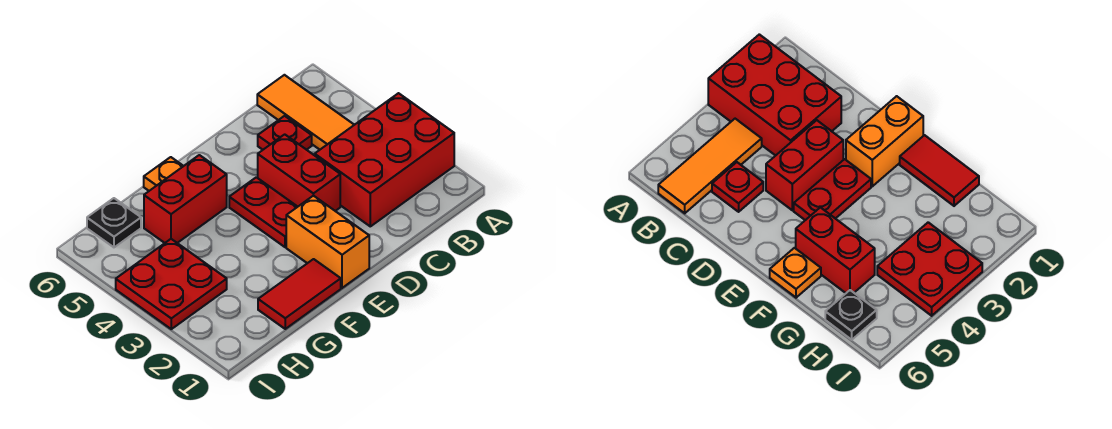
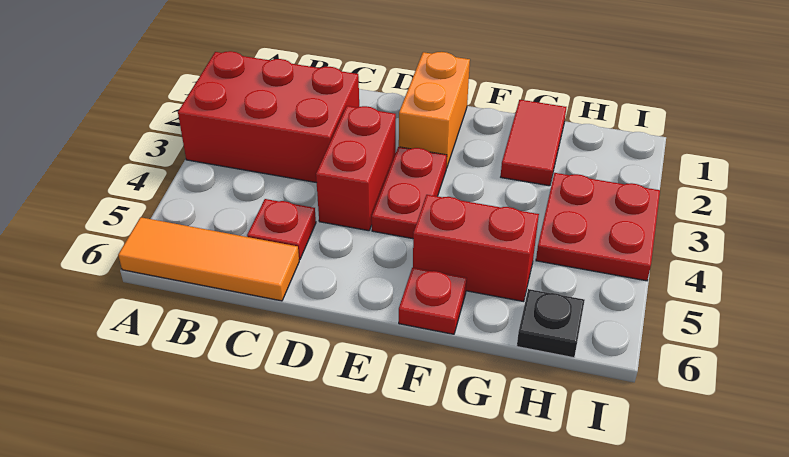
orange tile B4:B6 level 1 -> orange tile A6:C6 level 1
red tile F1:G1 level 1 -> red tile G1:G2 level 1
orange plate F6 level 1 -> red plate F6 level 1

